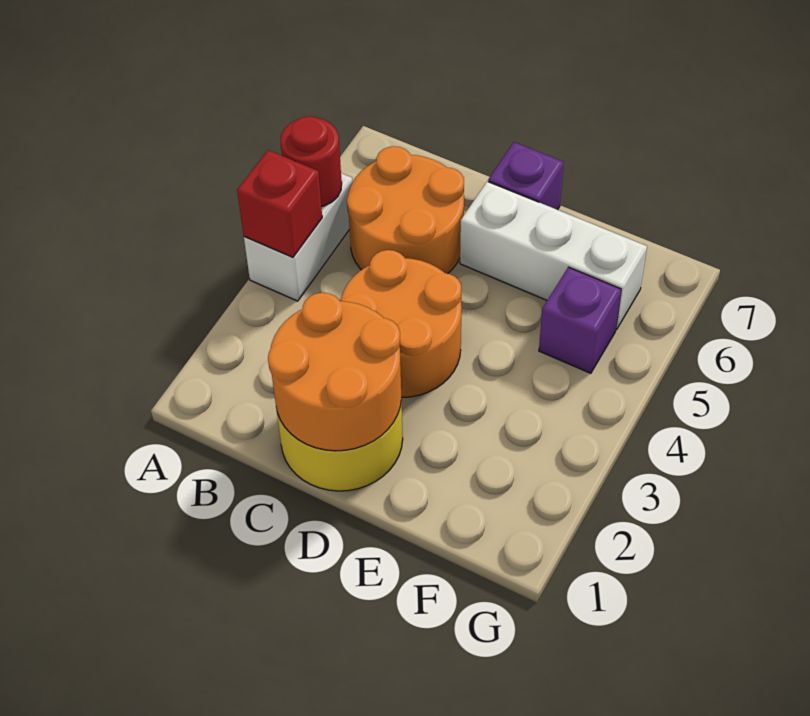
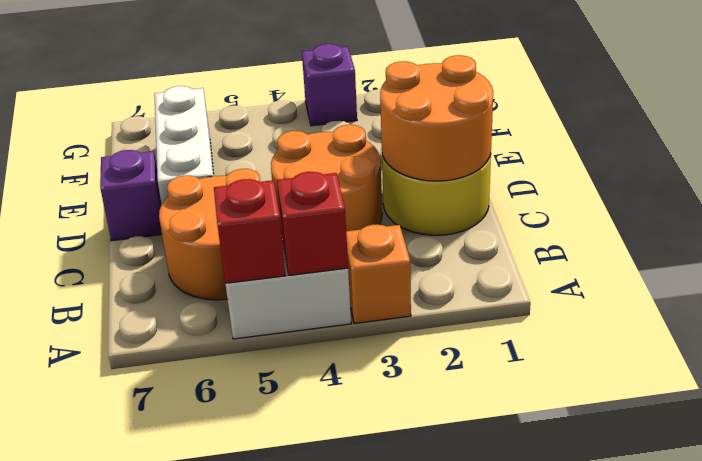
none -> orange brick A3 level 1
red round brick A5 level 2 -> red brick A5 level 2
purple brick F5 level 1 -> purple brick G3 level 1

